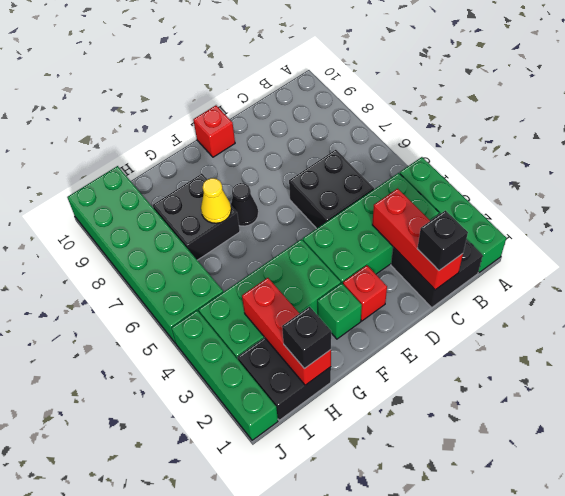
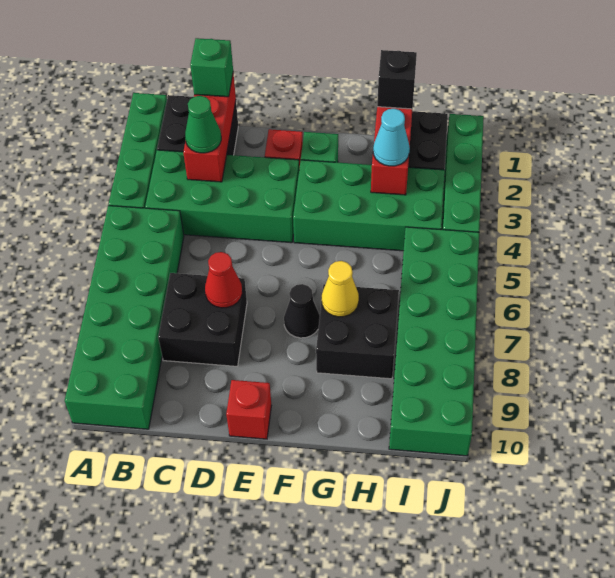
none -> green brick A5:B10 level 1
black brick C1 level 3 -> green brick C1 level 3
none -> green cone C3 level 3
black brick C5:D6 level 1 -> black brick C7:D8 level 1
none -> red cone D7 level 2
none -> cyan cone H3 level 3

